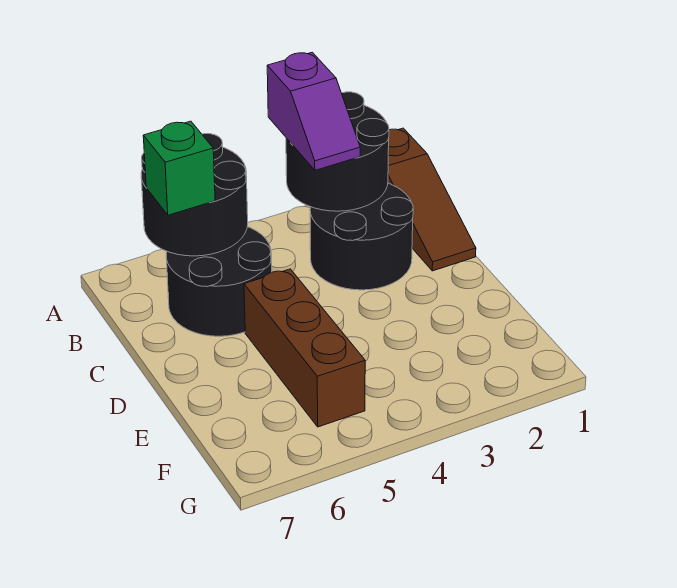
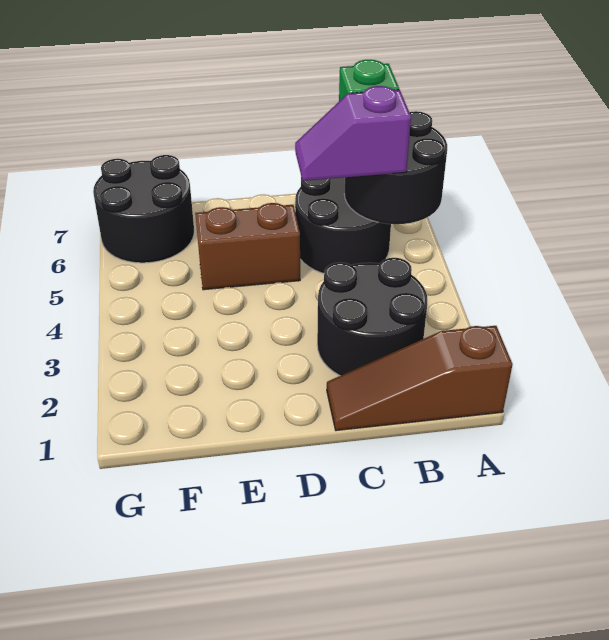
black round brick A2:B3 level 2 -> black round brick F6:G7 level 1
purple slope A3:B3 level 3 top A -> purple slope B5:C5 level 3 top B
brown brick D5:F5 level 1 -> brown brick D5:E5 level 1

